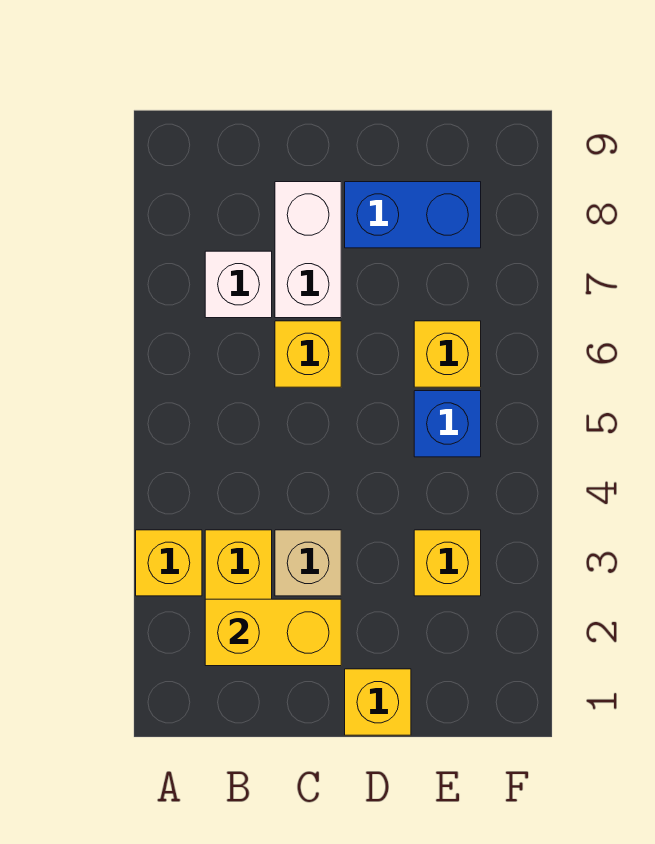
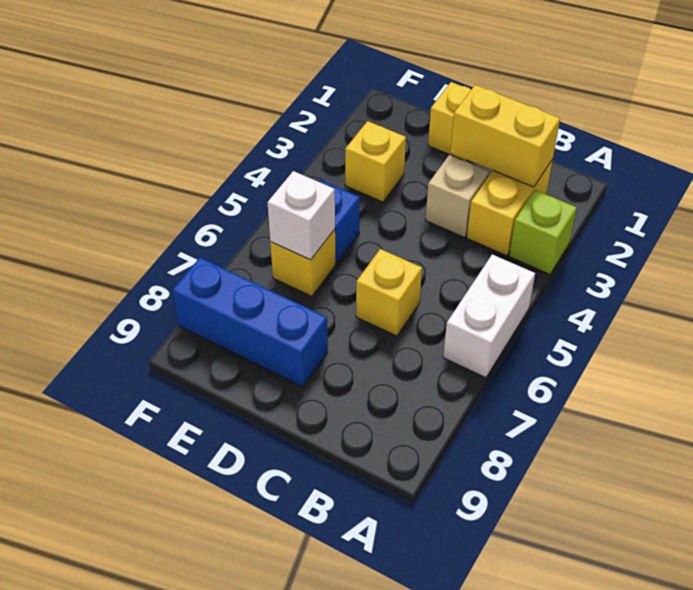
yellow brick A3 level 1 -> lime brick A3 level 1
white brick B7 level 1 -> white brick E6 level 2
white brick C7:C8 level 1 -> white brick A5:A6 level 1
blue brick D8:E8 level 1 -> blue brick D8:F8 level 1

